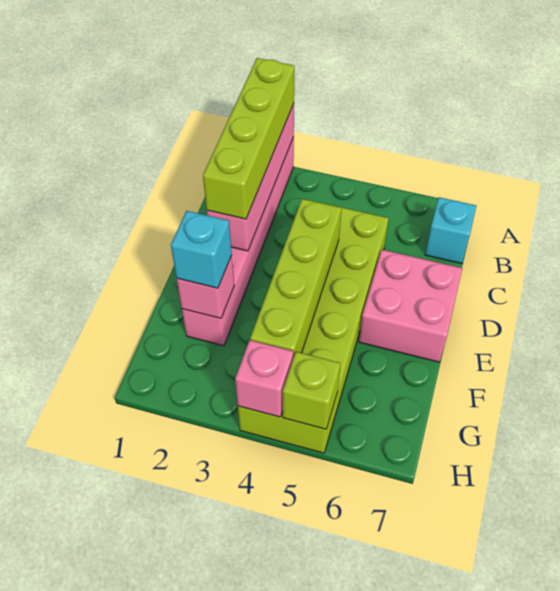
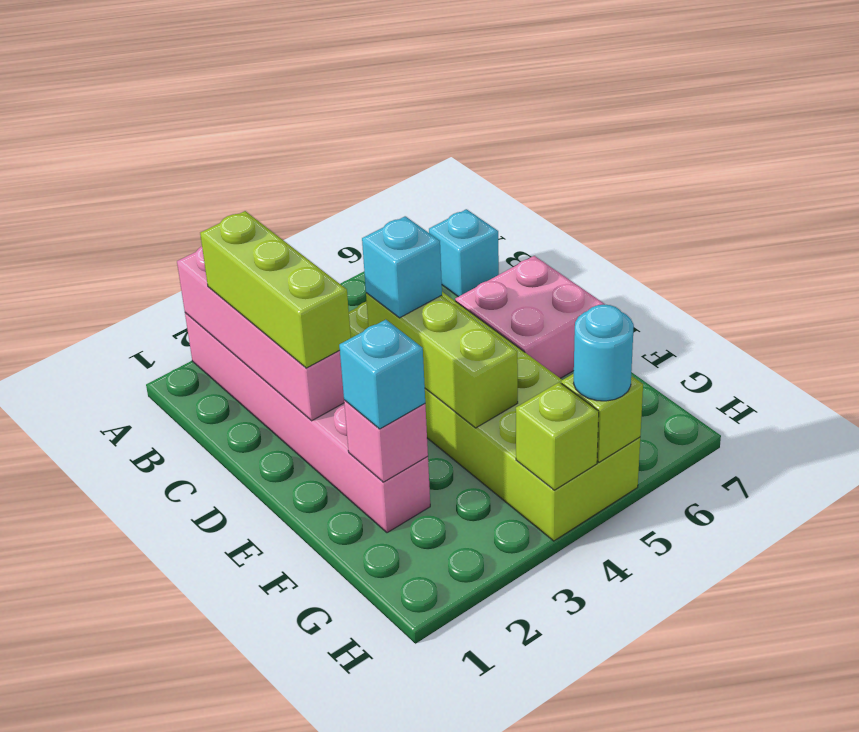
lime brick A2:D2 level 3 -> lime brick B2:D2 level 3
lime brick D4:G4 level 2 -> lime brick D4:F4 level 2
none -> cyan brick D4 level 3
pink brick H4 level 2 -> lime brick H4 level 2
none -> cyan round brick H5 level 3

